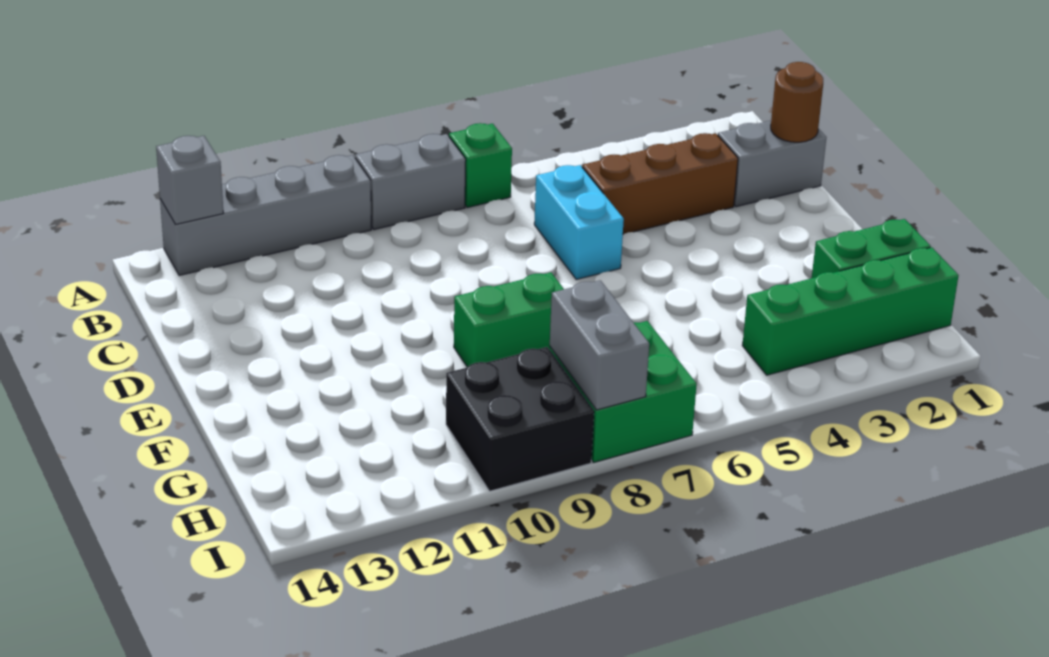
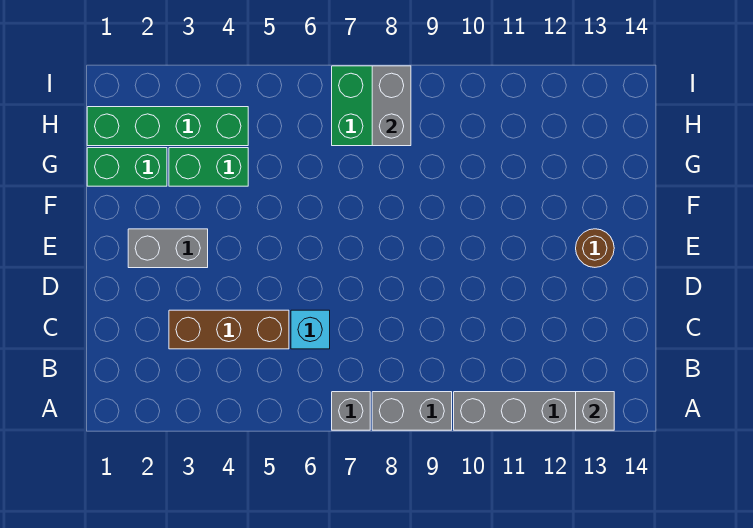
green brick A7 level 1 -> grey brick A7 level 1
grey brick C1:C2 level 1 -> grey brick E2:E3 level 1
brown round brick C1 level 2 -> brown round brick E13 level 1
cyan brick C6:D6 level 1 -> cyan brick C6 level 1
green brick F8:F9 level 1 -> green brick G3:G4 level 1
black brick H9:I10 level 1 -> none

